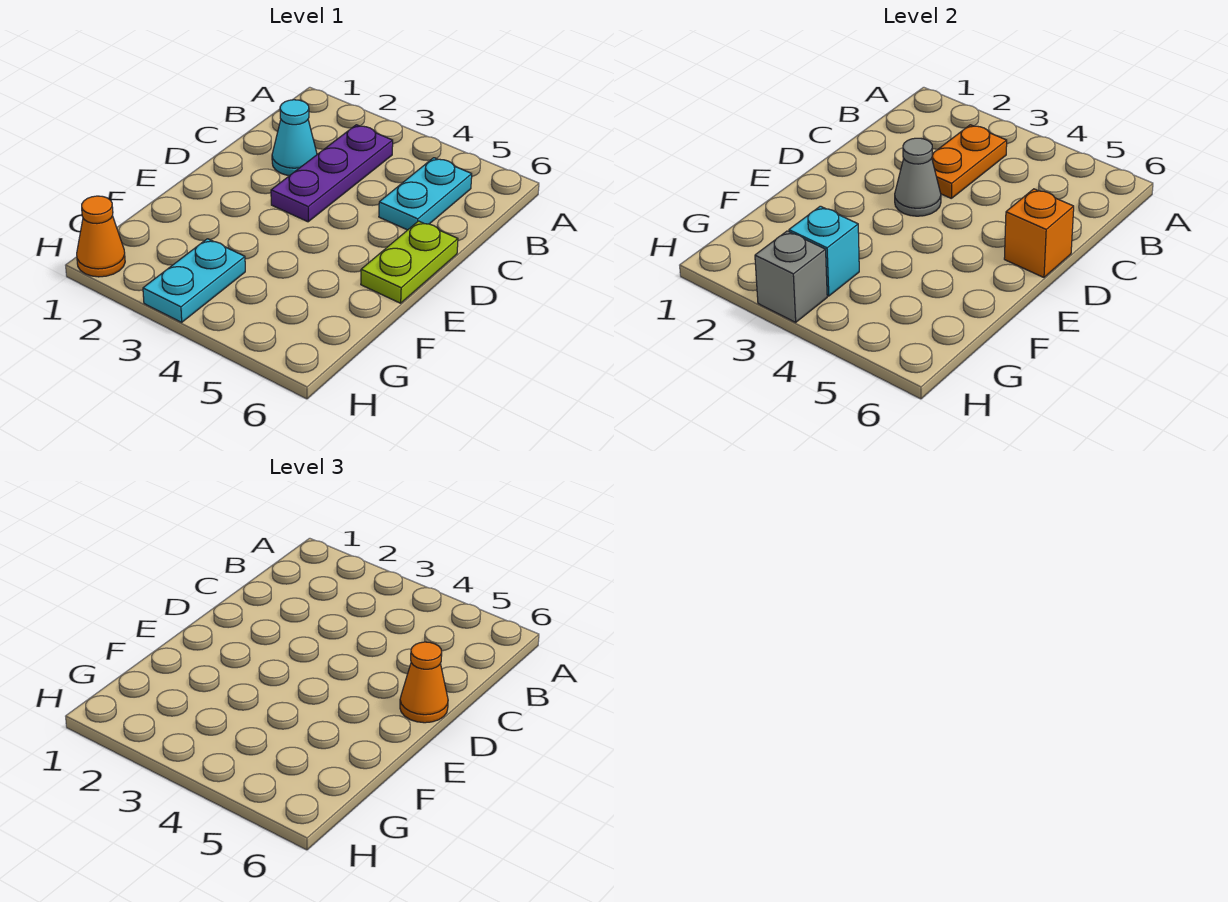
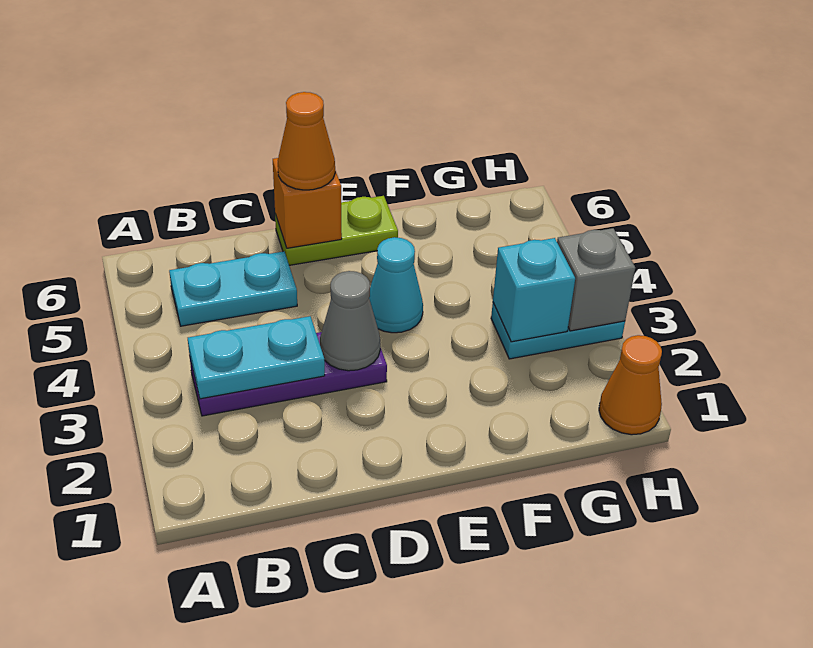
orange plate B3:C3 level 2 -> cyan plate B3:C3 level 2
cyan cone C2 level 1 -> cyan cone E4 level 1

